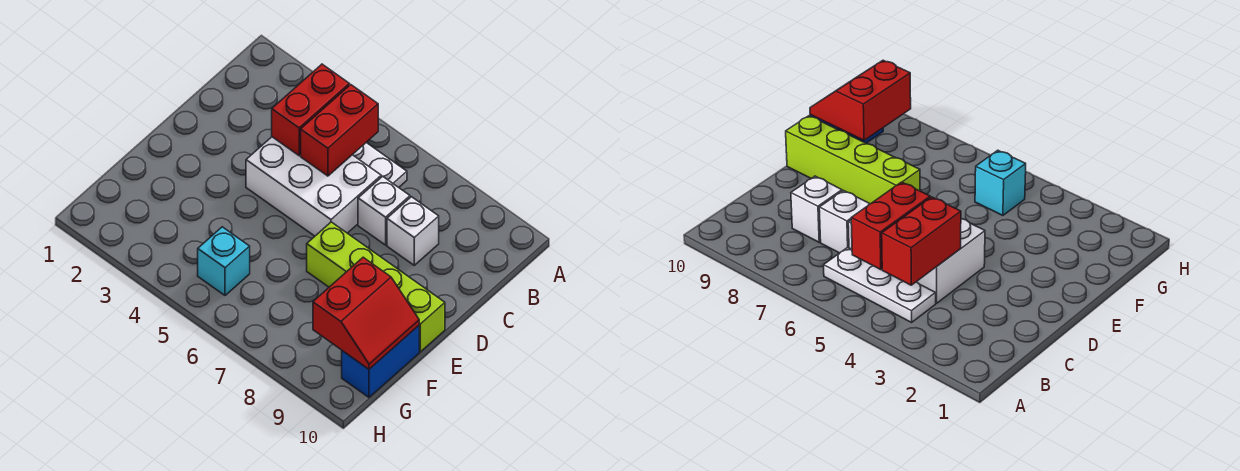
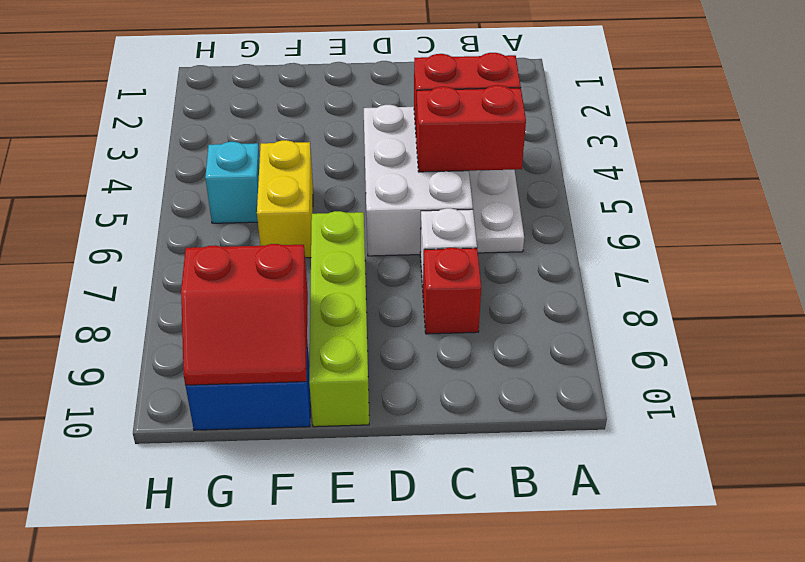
white brick C8 level 1 -> red brick C8 level 1
none -> yellow brick F5:F6 level 1

